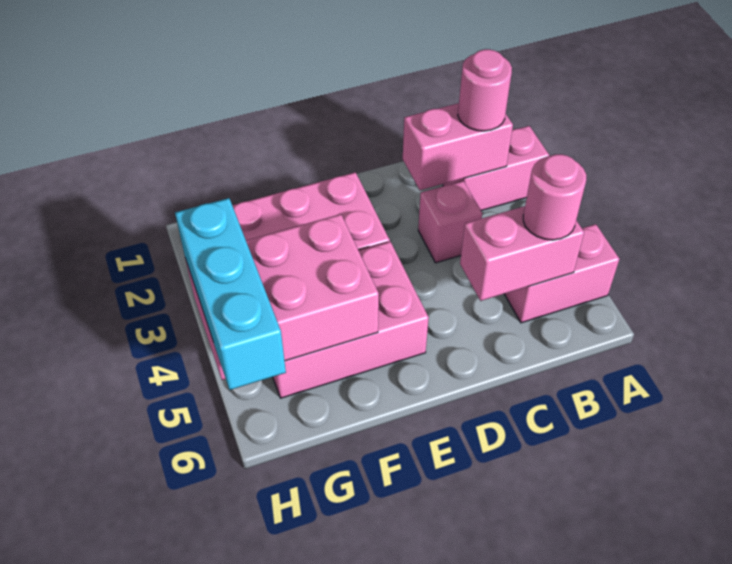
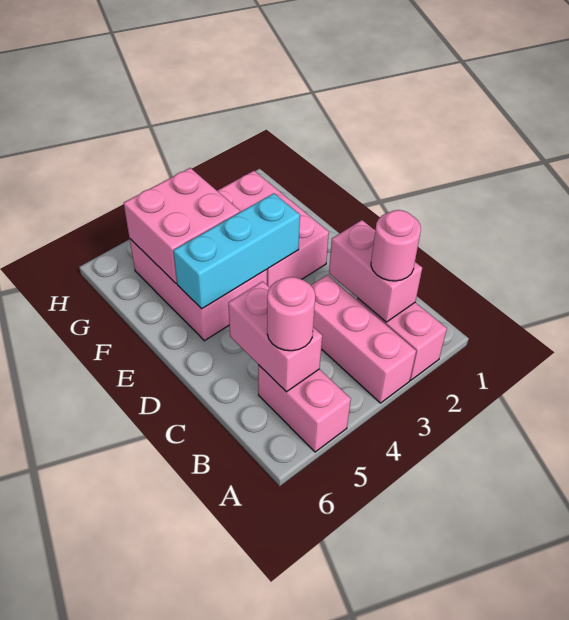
pink brick C3 level 1 -> pink brick A3:C3 level 1
pink brick F4:H5 level 2 -> pink brick F4:G5 level 2
cyan brick H4:H6 level 3 -> cyan brick E3:E5 level 2

